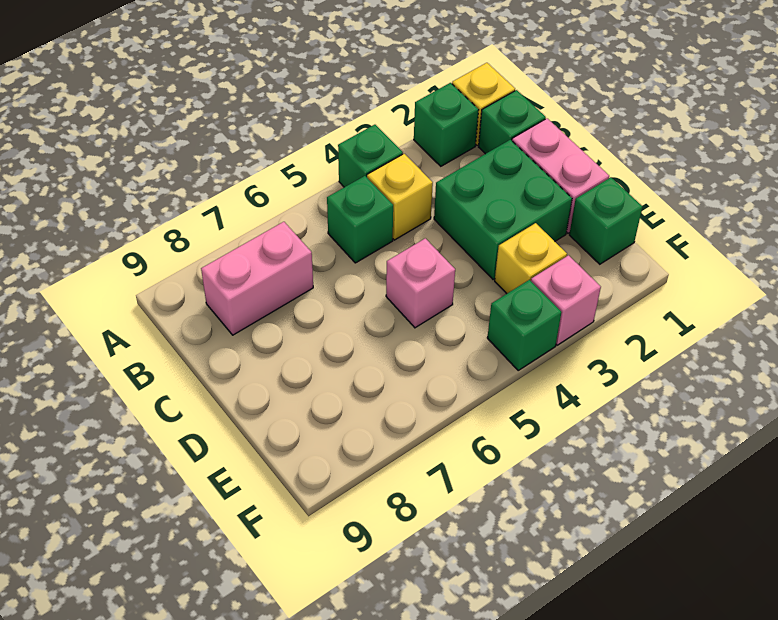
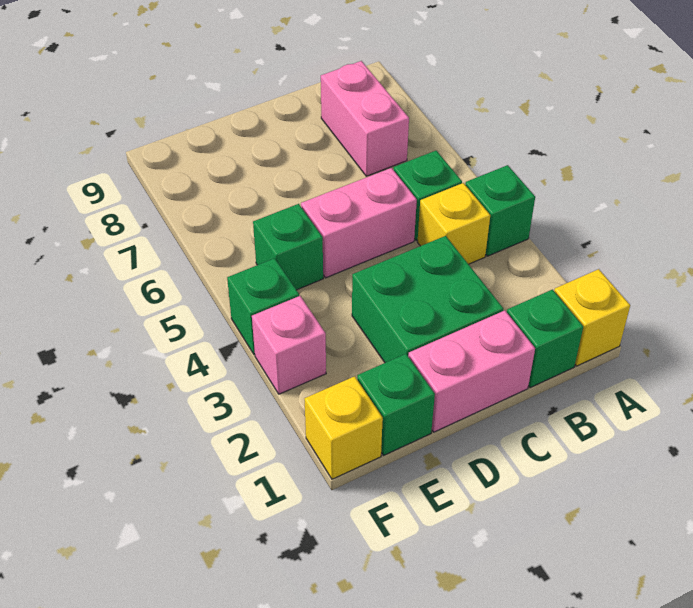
green brick A2 level 1 -> green brick E5 level 1
pink brick D5 level 1 -> pink brick C5:D5 level 1
yellow brick E3 level 1 -> yellow brick F1 level 1

